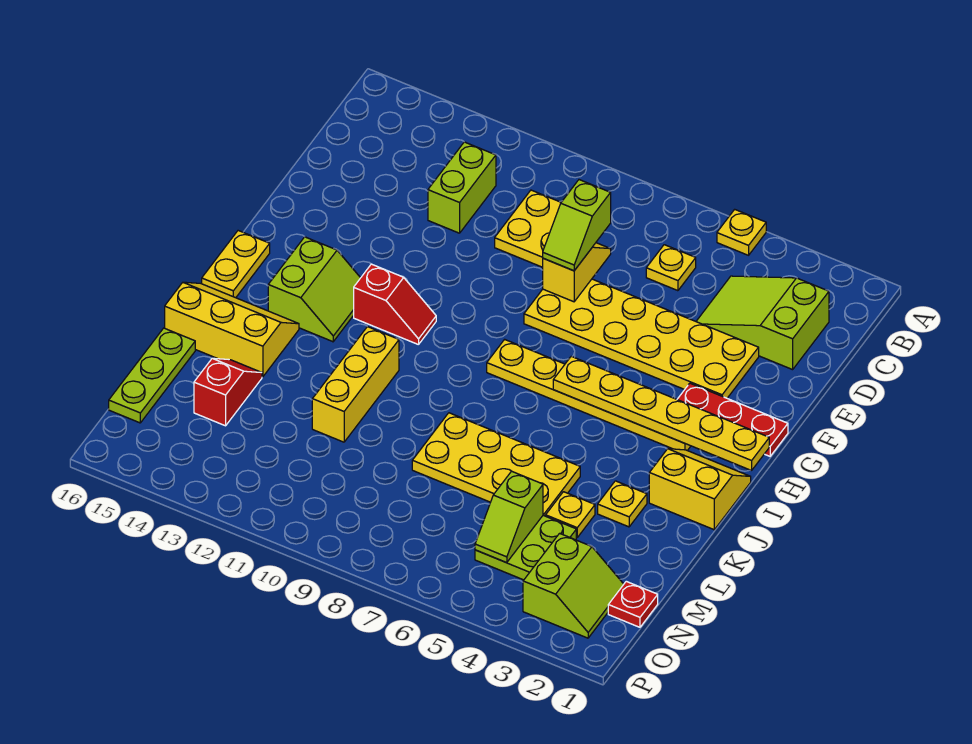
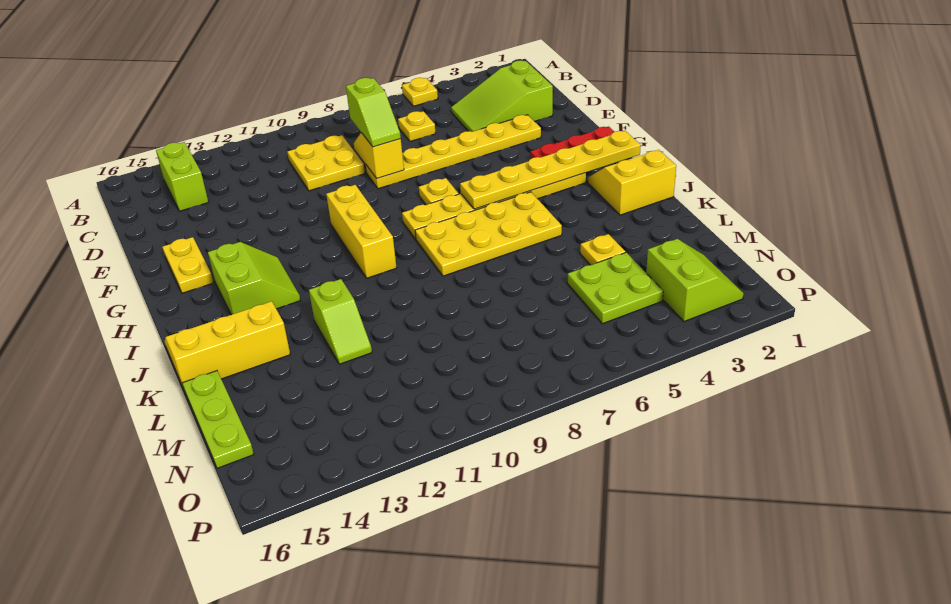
lime brick C12:D12 level 1 -> lime brick B14:C14 level 1
yellow plate E3:F8 level 1 -> yellow plate E3:E8 level 1
red slope H11:H12 level 1 top 12 -> none
yellow plate H16:I16 level 1 -> yellow plate F15:G15 level 1
yellow brick J11:L11 level 1 -> yellow brick G10:I10 level 1
yellow plate K3 level 1 -> yellow plate G7 level 1
yellow plate K5:L8 level 1 -> yellow plate I5:J8 level 1
red slope L14:M14 level 1 top M -> none
lime slope M5:N5 level 2 top M -> lime slope K12:L12 level 1 top K
red plate N1 level 1 -> none

